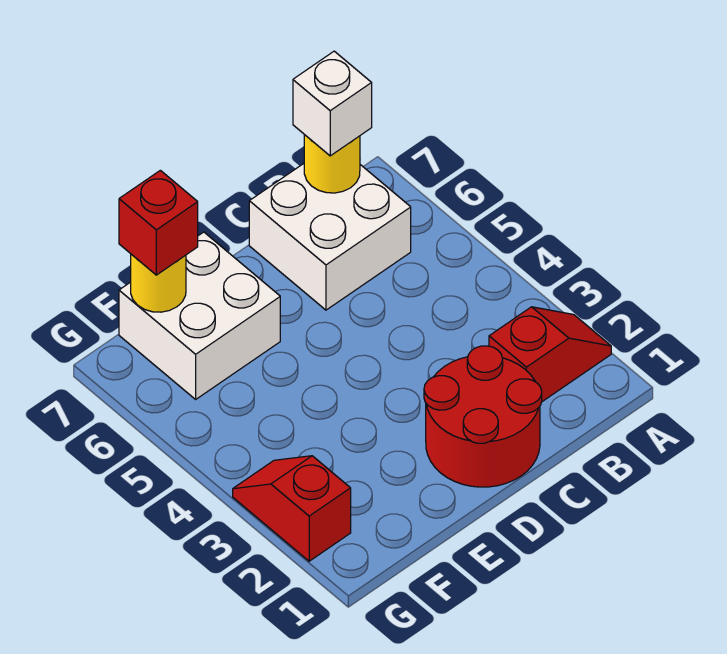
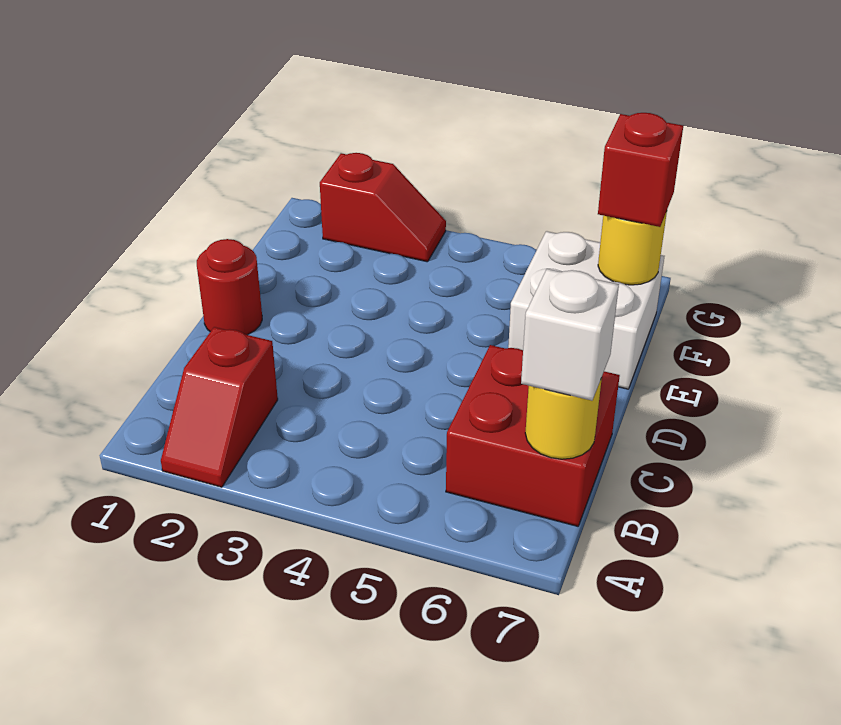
white brick B6:C7 level 1 -> red brick B6:C7 level 1
red round brick C1:D2 level 1 -> red round brick D1 level 1

